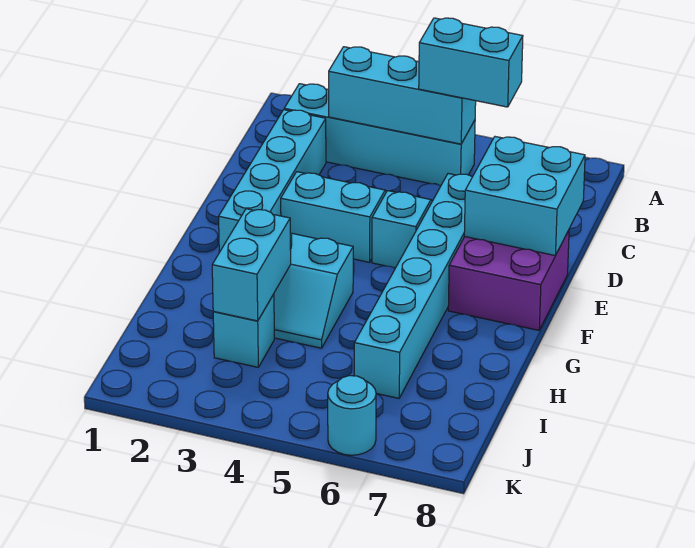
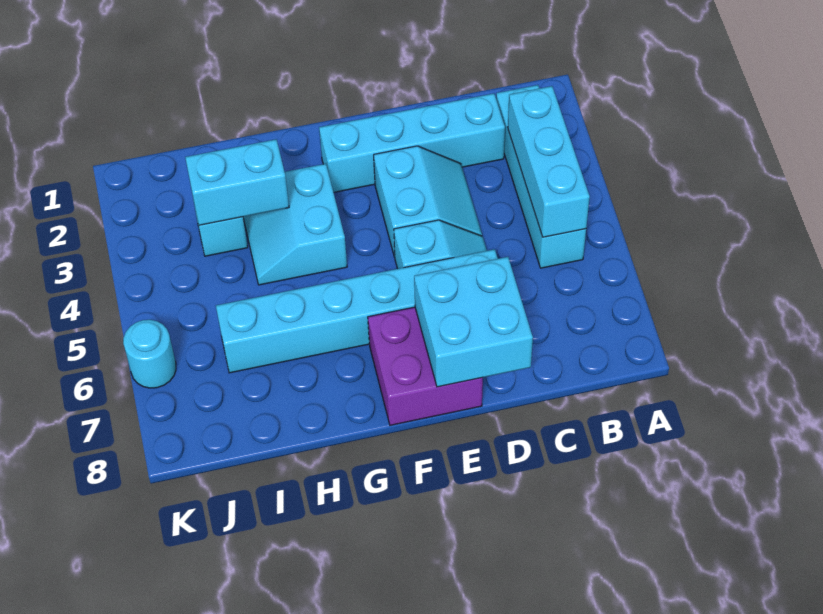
cyan brick B5:B6 level 3 -> none

